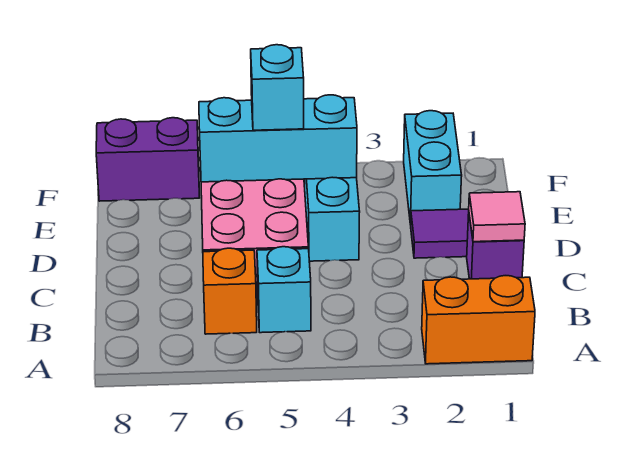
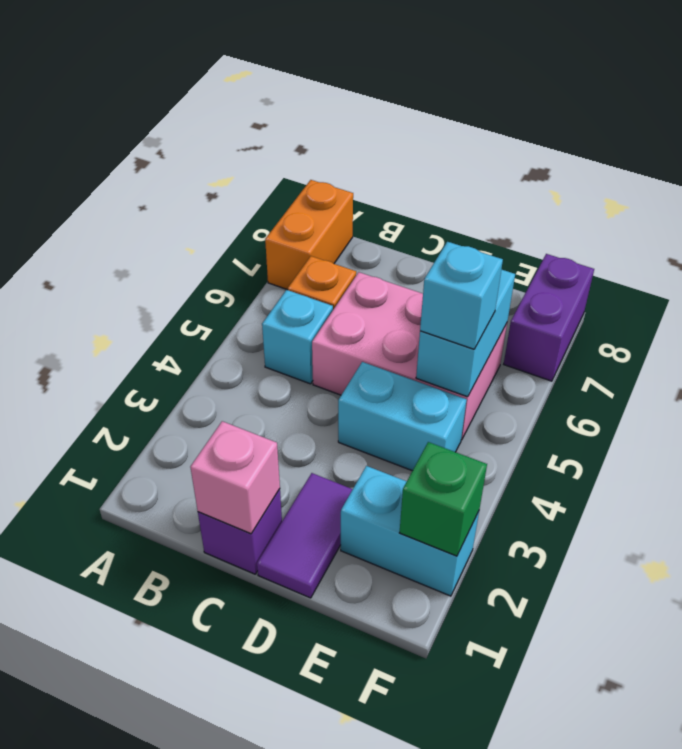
orange brick A1:A2 level 1 -> orange brick A7:A8 level 1
pink tile C1 level 2 -> pink brick C1 level 2
cyan brick E4:E6 level 2 -> cyan brick E5:E6 level 2
none -> green brick F2 level 2

